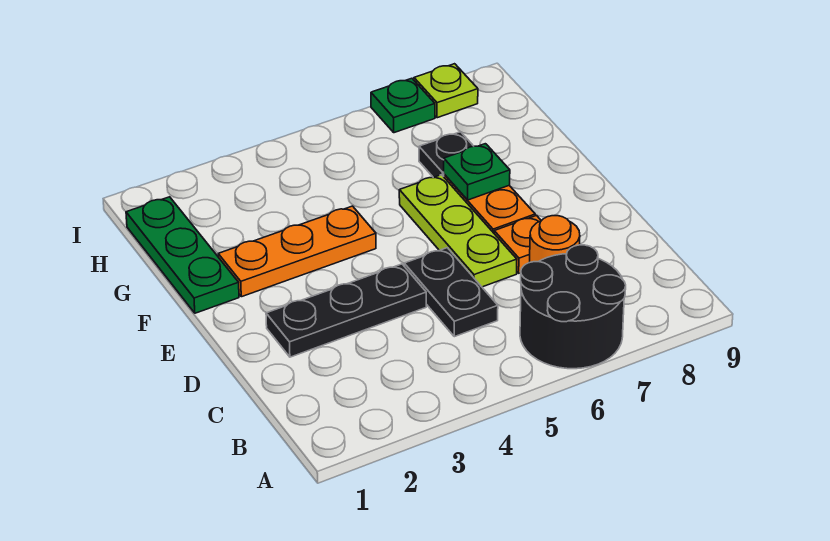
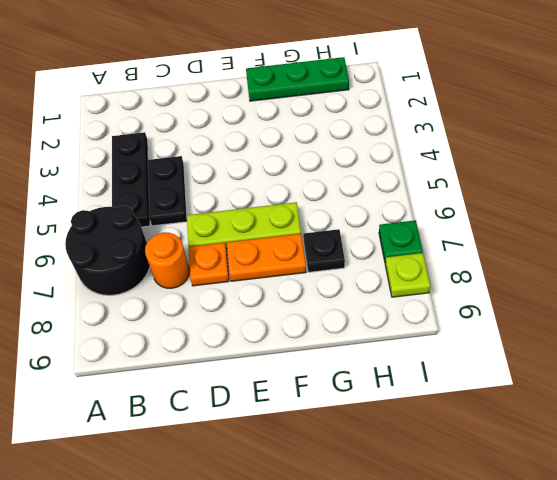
black plate C5:D5 level 1 -> black plate C4:C5 level 1
black plate D2:D4 level 1 -> black plate B3:B5 level 1
orange plate F2:F4 level 1 -> none
green plate F7 level 2 -> none

